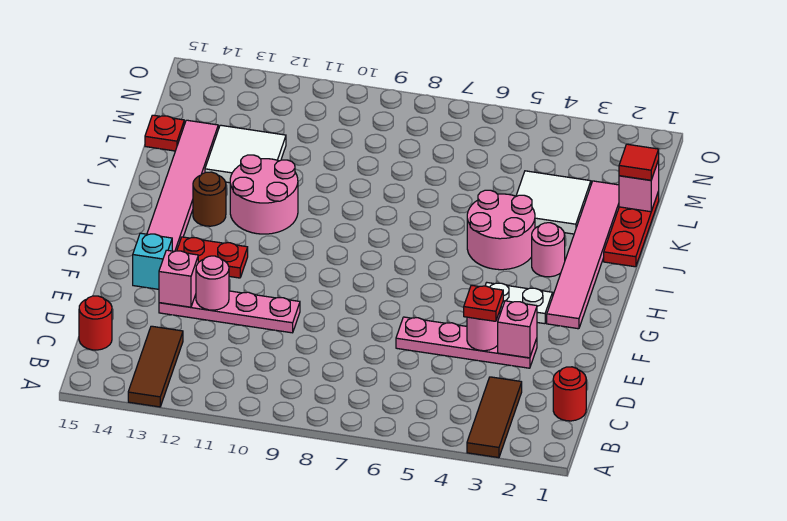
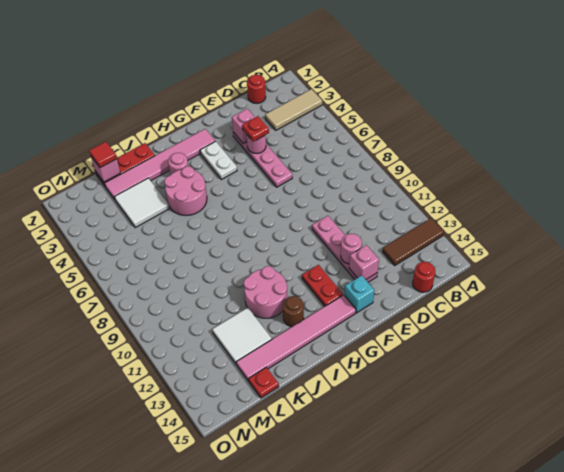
brown tile A3:C3 level 1 -> tan tile A3:C3 level 1

